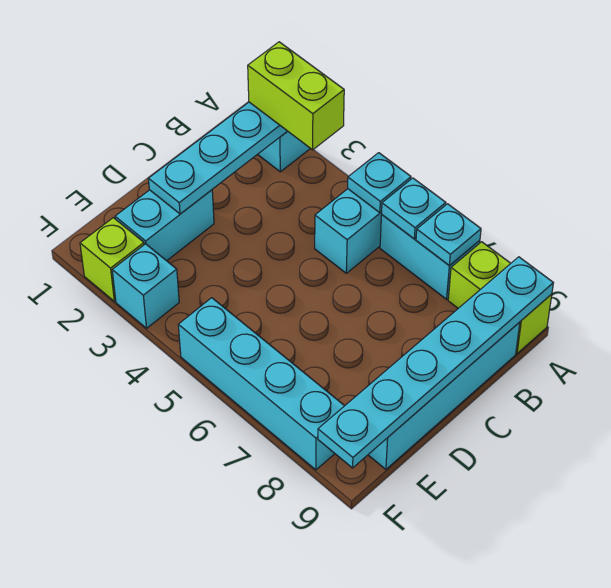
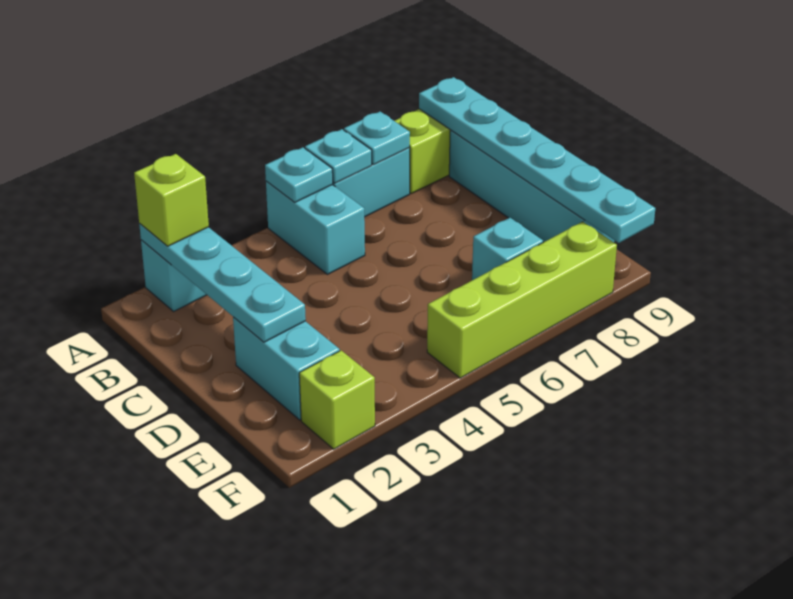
lime brick A2:A3 level 3 -> lime brick A2 level 3
cyan brick F3 level 1 -> cyan brick E7 level 1
cyan brick F5:F8 level 1 -> lime brick F5:F8 level 1

